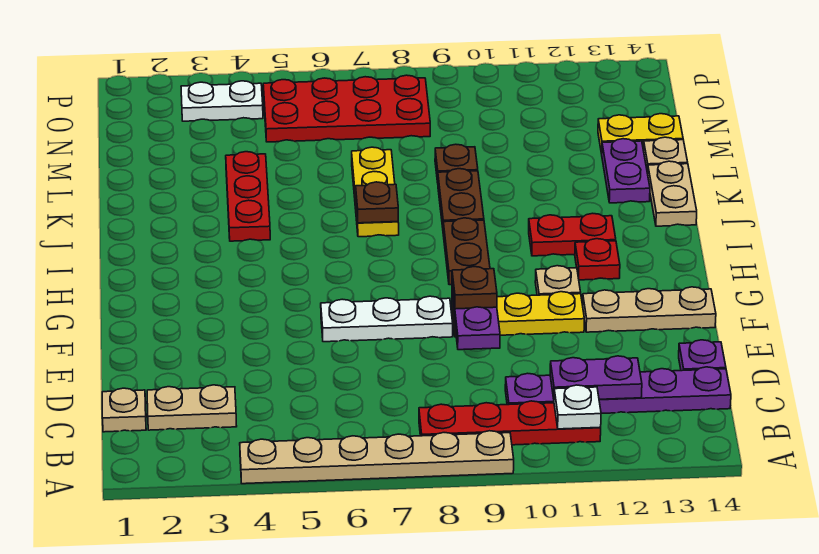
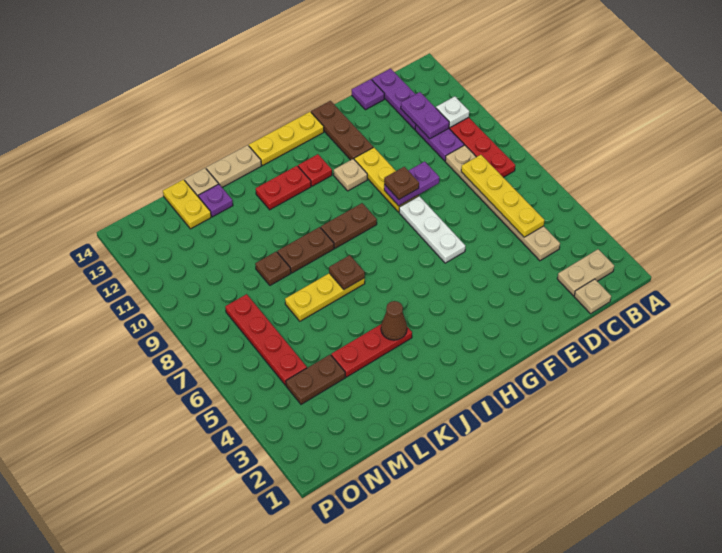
tan plate A4:A9 level 1 -> tan plate C4:C9 level 1
tan plate C2:C3 level 1 -> tan plate B2:C2 level 1
none -> yellow plate C5:C8 level 2
tan plate F12:F14 level 1 -> brown plate F12:F14 level 1
none -> yellow plate G14:I14 level 1
red plate I11:I12 level 1 -> red plate I12:J12 level 1
none -> brown cone J4 level 2
purple plate K13:L13 level 1 -> purple plate L13 level 1
none -> brown plate M4:N4 level 1
red plate N5:O8 level 1 -> red plate N5:N8 level 1
white plate O3:O4 level 1 -> none

